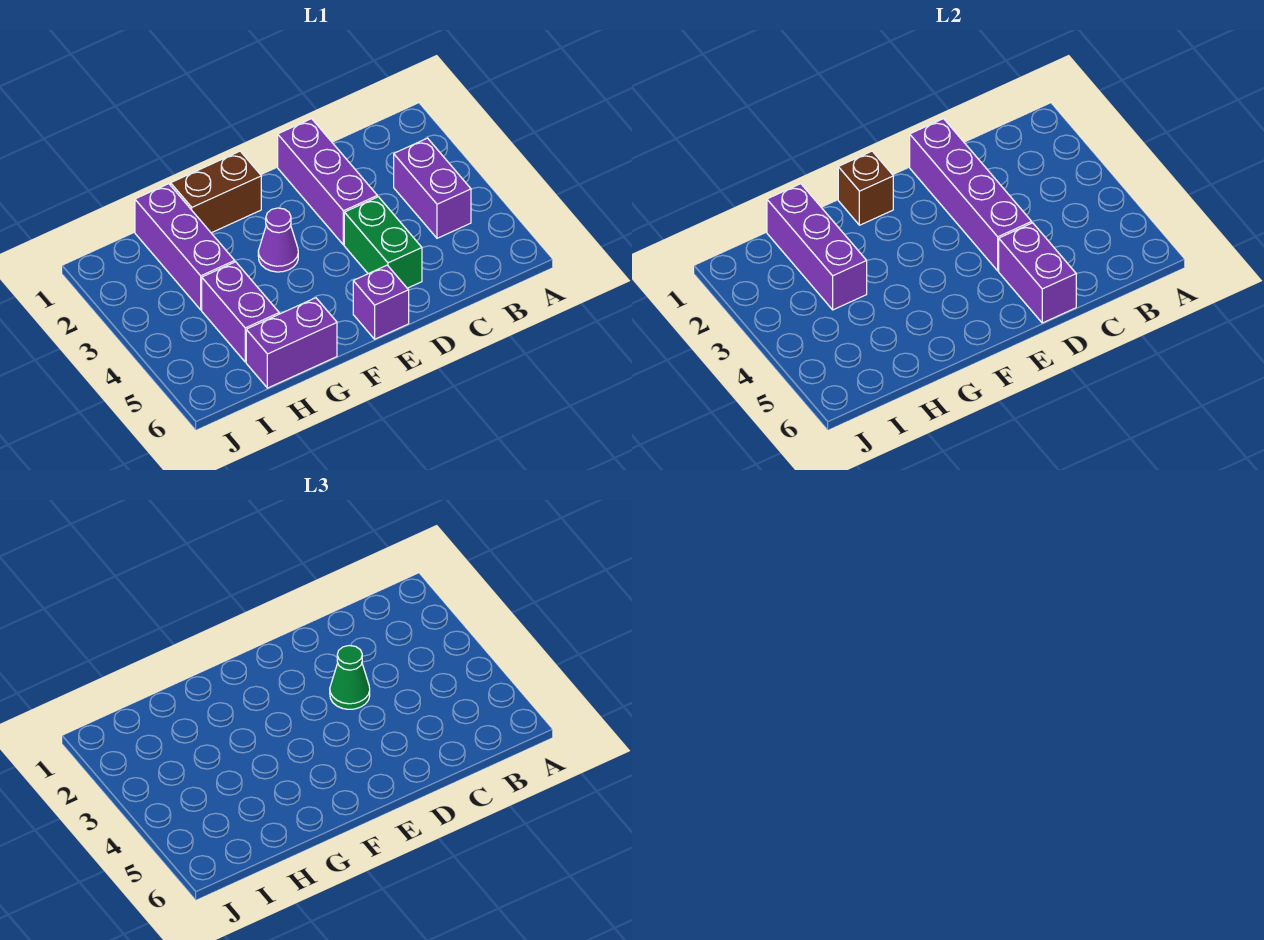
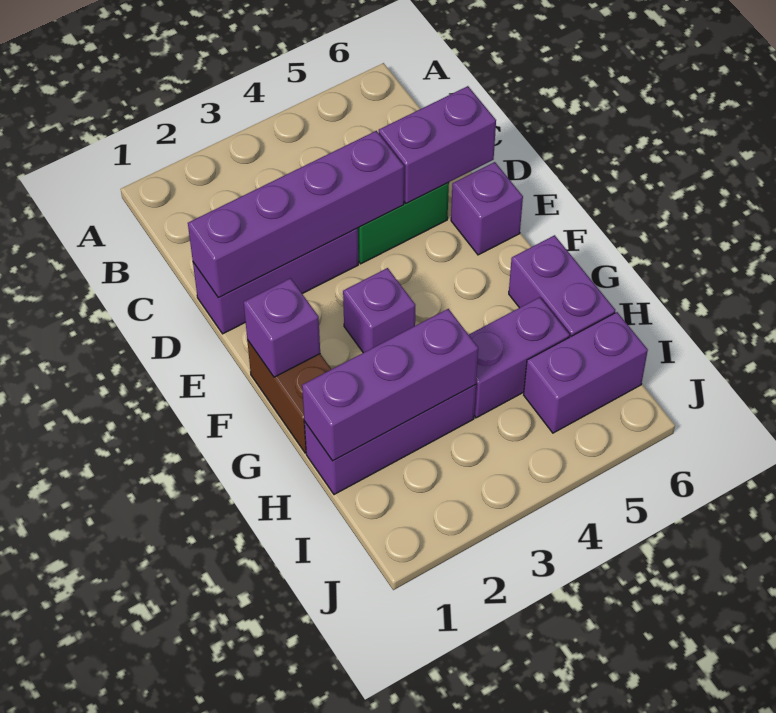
purple brick B3:B4 level 1 -> purple brick I5:I6 level 1
green cone D3 level 3 -> none
brown brick F1 level 2 -> purple brick F1 level 2
purple cone F3 level 1 -> purple brick F3 level 1

